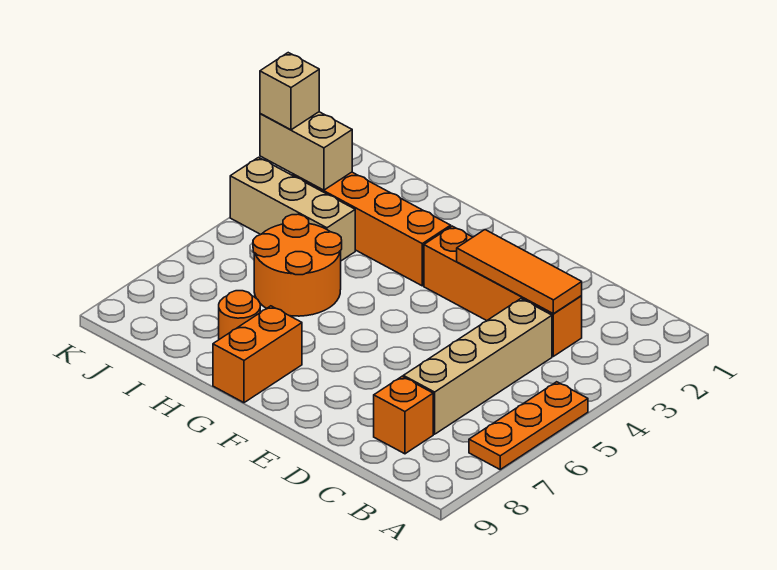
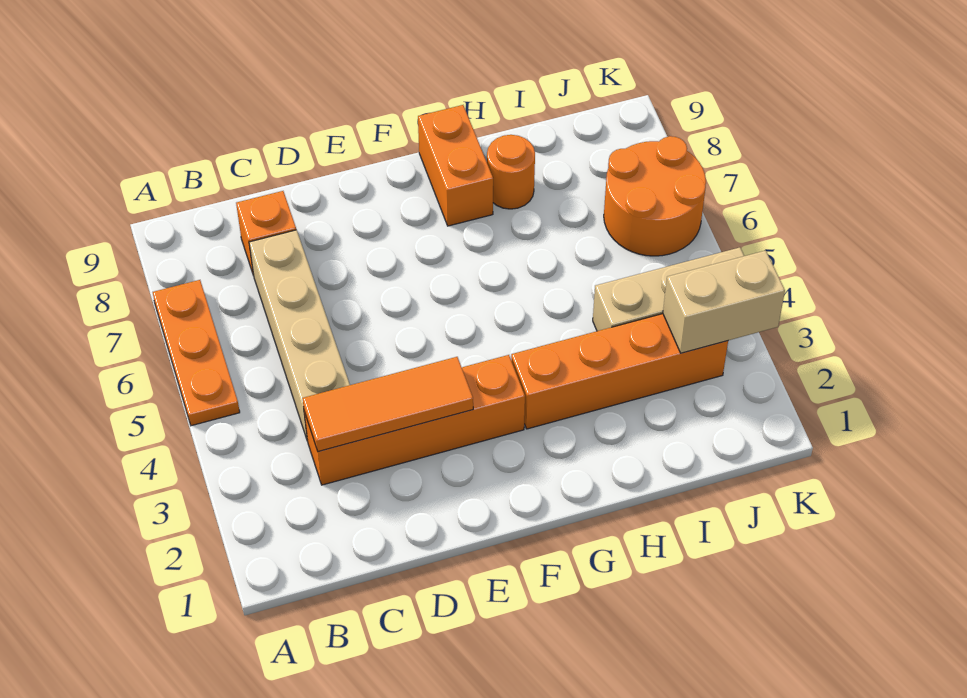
orange round brick H5:I6 level 1 -> orange round brick J6:K7 level 1
tan brick K3 level 3 -> none

